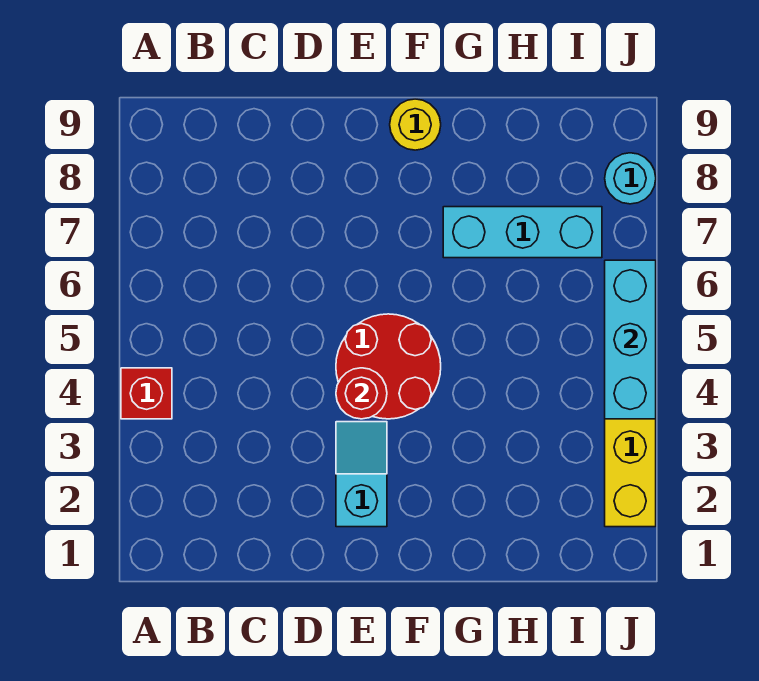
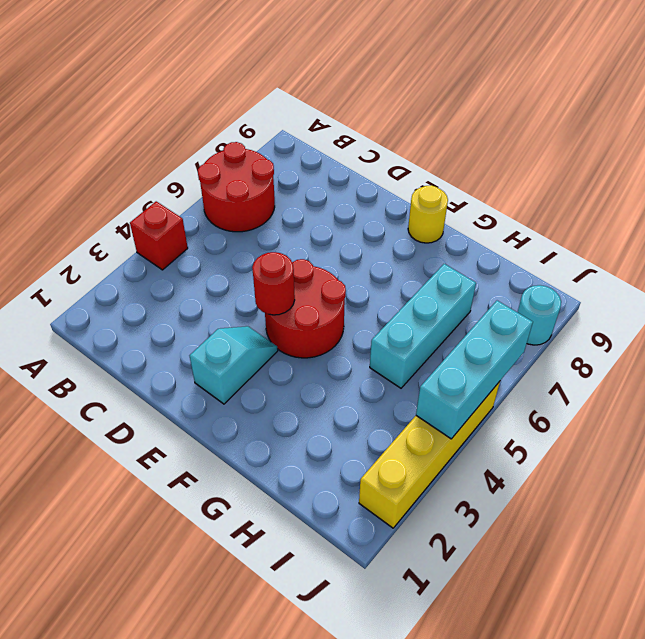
none -> red round brick A6:B7 level 1
cyan brick G7:I7 level 1 -> cyan brick H5:H7 level 1

